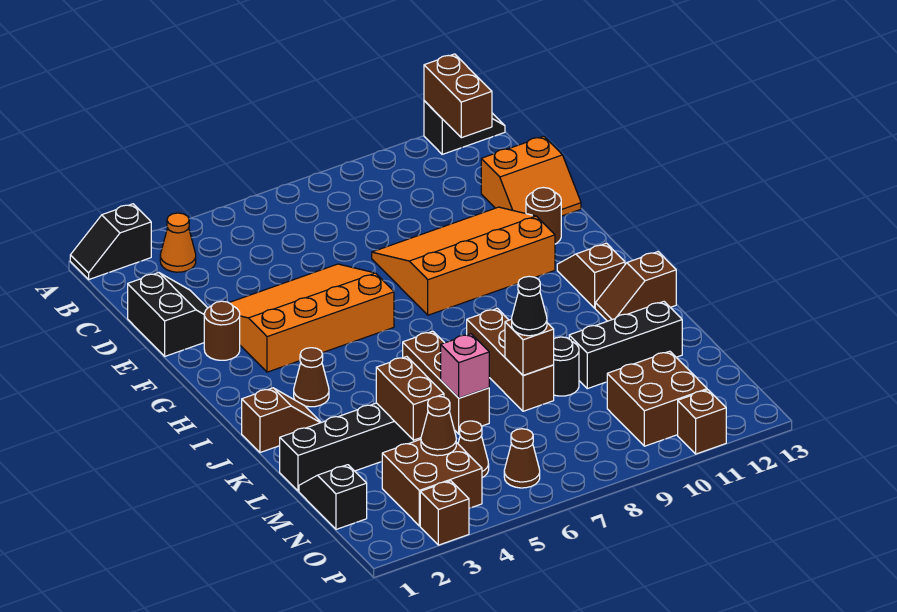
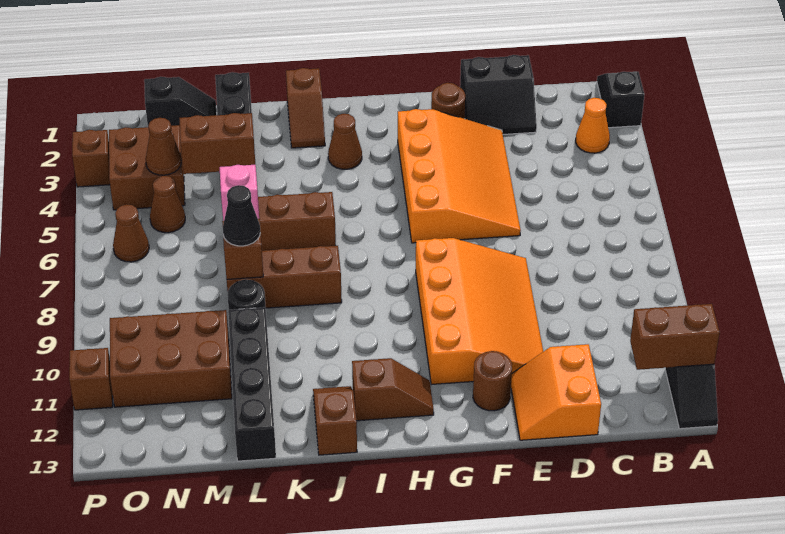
black brick L10:L12 level 1 -> black brick L10:L13 level 1
brown brick N10:O11 level 1 -> brown brick M10:O11 level 1

